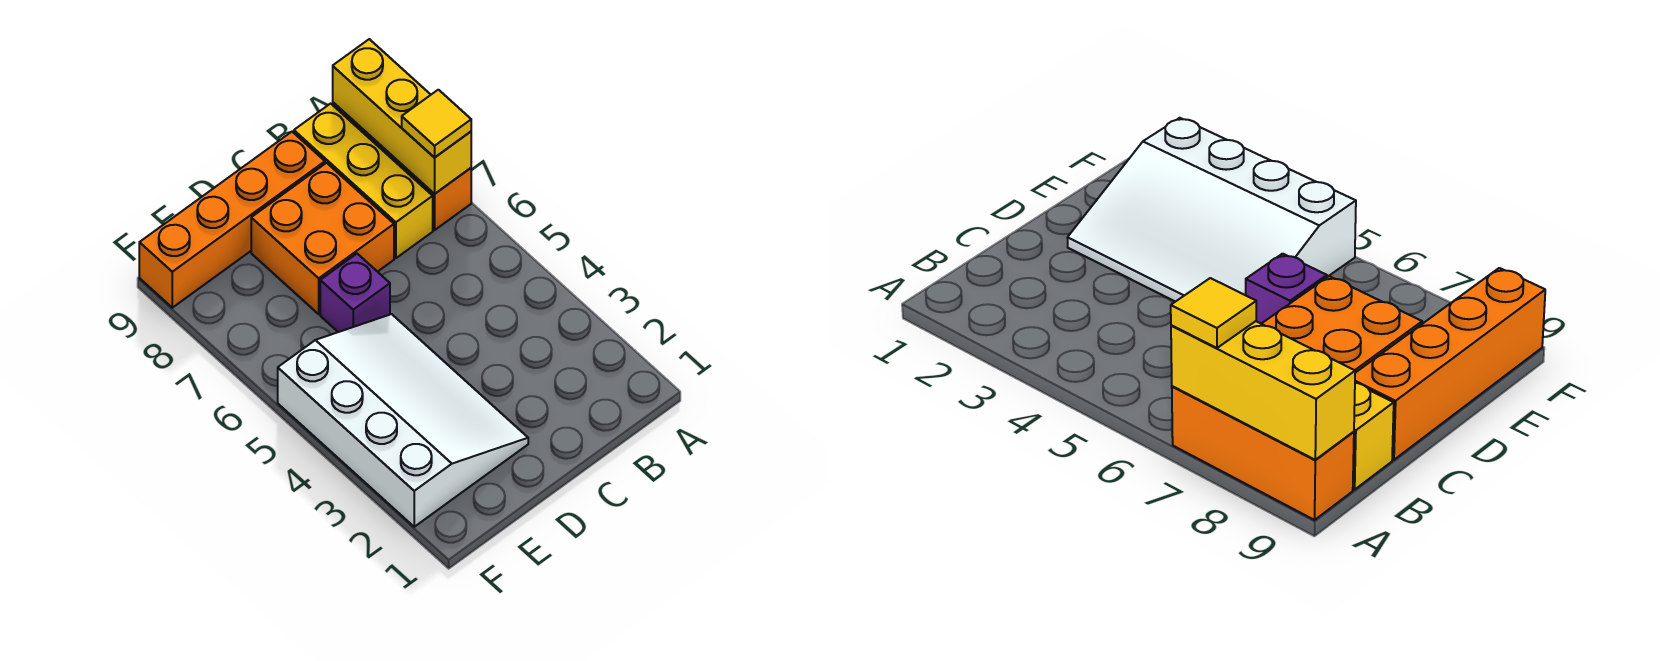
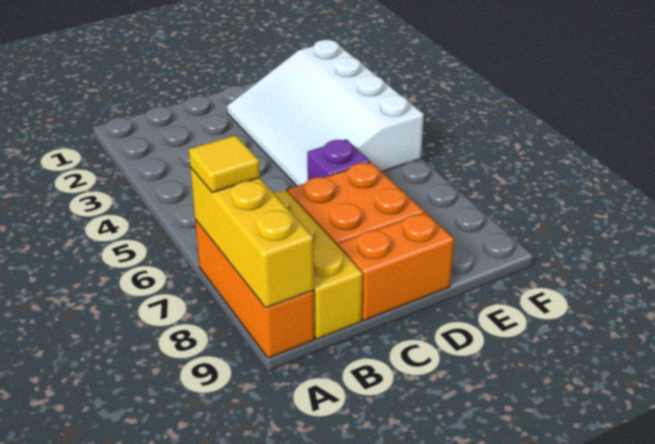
orange brick C9:F9 level 1 -> orange brick C9:D9 level 1

